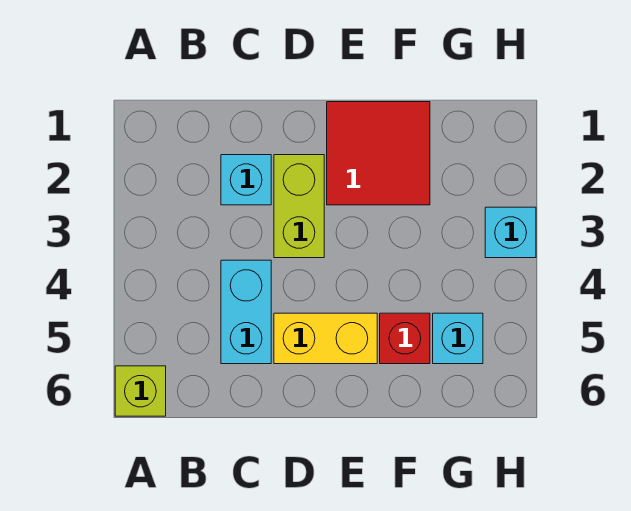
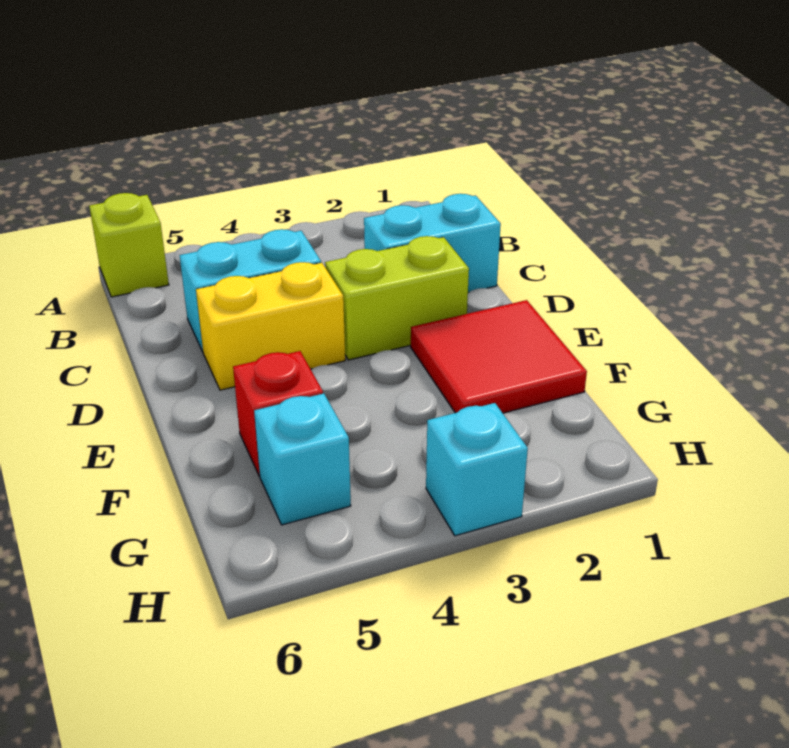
cyan brick C2 level 1 -> cyan brick C1:C2 level 1
yellow brick D5:E5 level 1 -> yellow brick D4:D5 level 1

